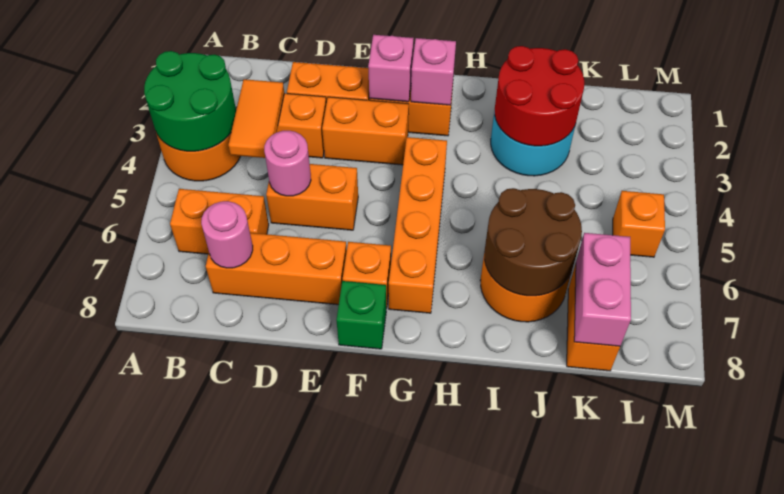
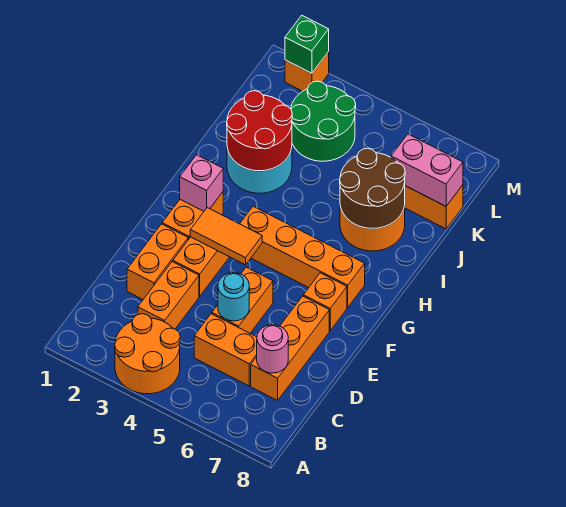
green round brick A3:B4 level 2 -> green round brick K3:L4 level 1
orange brick B6:C6 level 1 -> orange brick C5:C6 level 1
orange tile C3:C4 level 2 -> orange tile F3:F4 level 2
pink round brick D5 level 2 -> cyan round brick D5 level 2
pink brick F2 level 2 -> none
green brick F8 level 1 -> green brick M2 level 2
orange brick L5 level 1 -> orange brick M2 level 1

